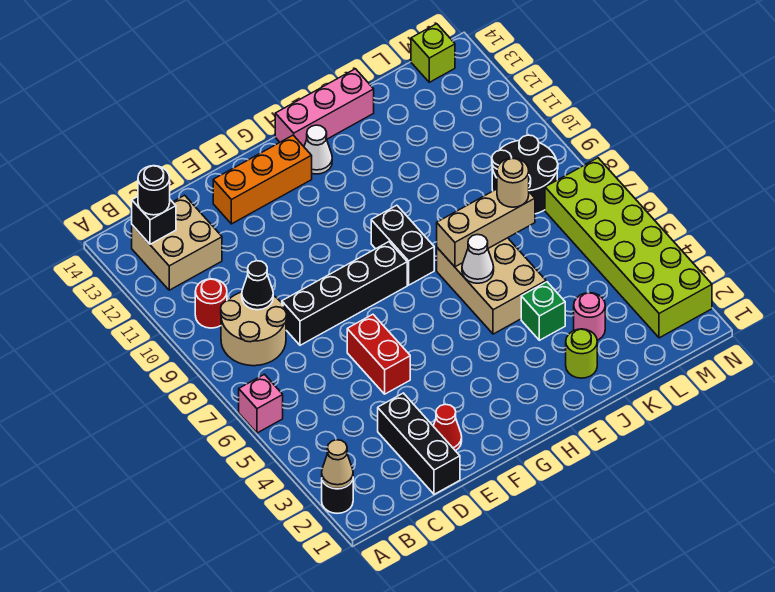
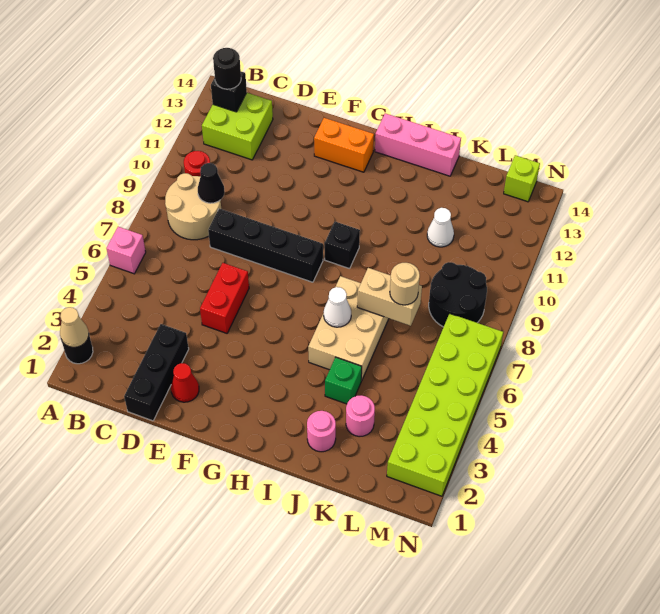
tan brick B12:C13 level 1 -> lime brick B12:C13 level 1
orange brick E13:G13 level 1 -> orange brick F13:G13 level 1
black brick H8:H9 level 1 -> black brick H9 level 1
white cone H13 level 1 -> white cone K11 level 1
tan brick I7:K7 level 2 -> tan brick J7:K7 level 2
lime round brick J2 level 1 -> pink round brick J2 level 1

